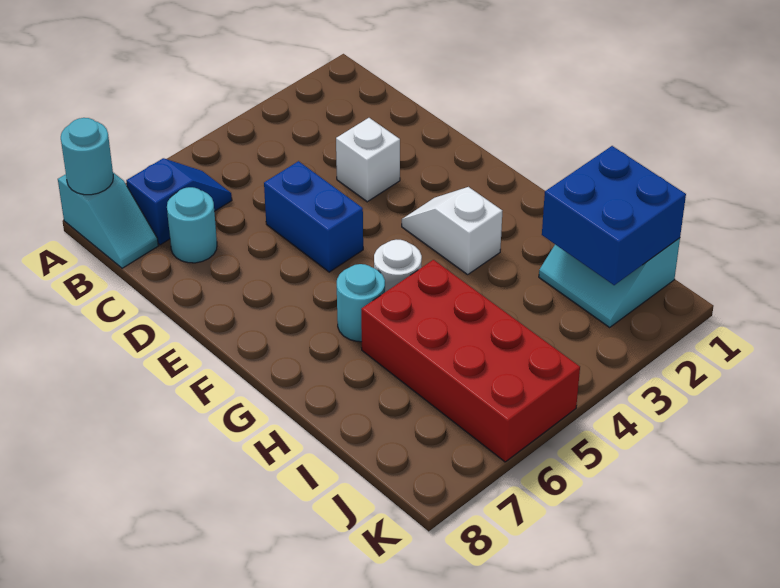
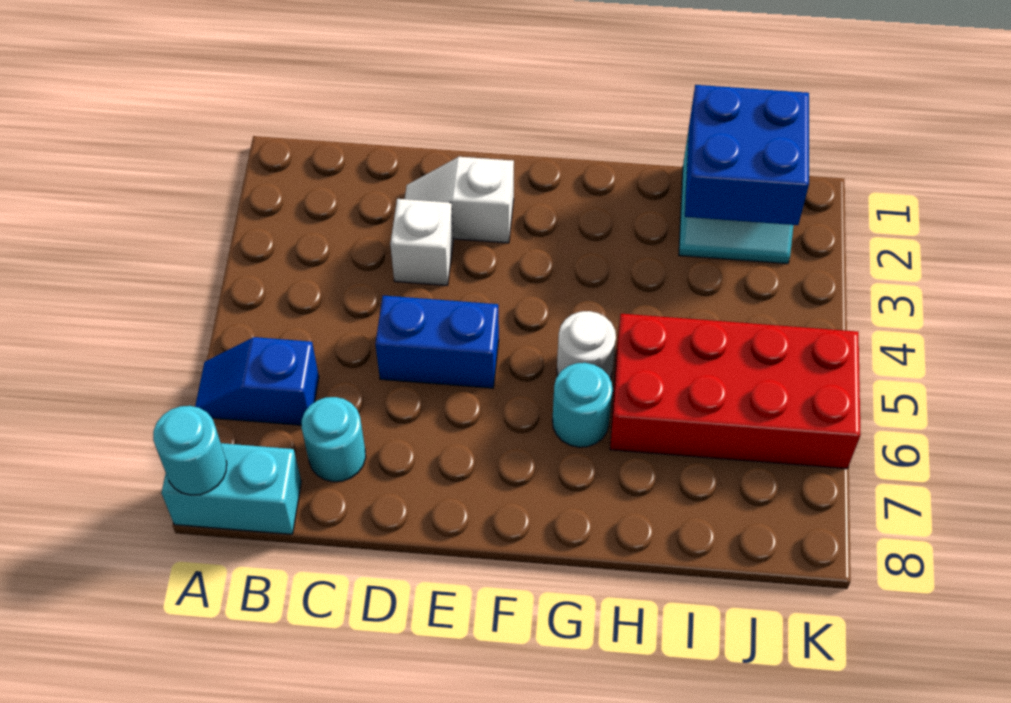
cyan slope A8:B8 level 1 top A -> cyan brick A8:B8 level 1
blue slope B6:B7 level 1 top 7 -> blue slope A6:B6 level 1 top B
white slope F3:G3 level 1 top G -> white slope D2:E2 level 1 top E

